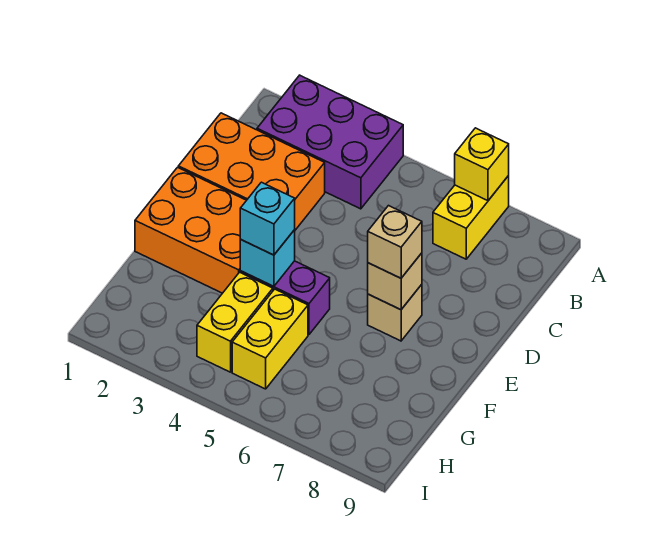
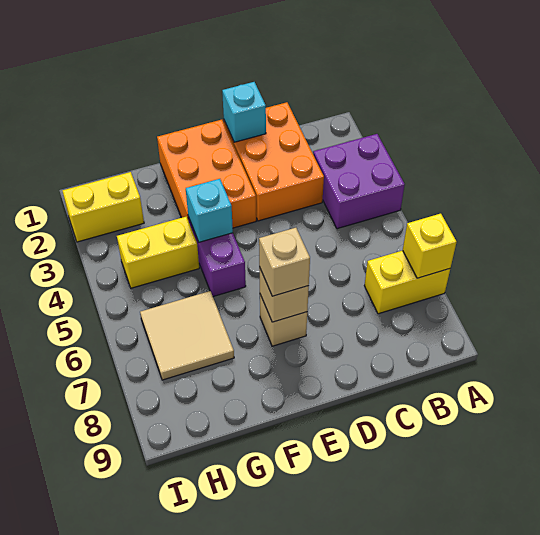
purple brick A2:B4 level 1 -> purple brick A3:B4 level 1
cyan brick F4 level 3 -> cyan brick D1 level 2
yellow brick G5:H5 level 1 -> yellow brick H2:I2 level 1
none -> tan tile G6:H7 level 1

